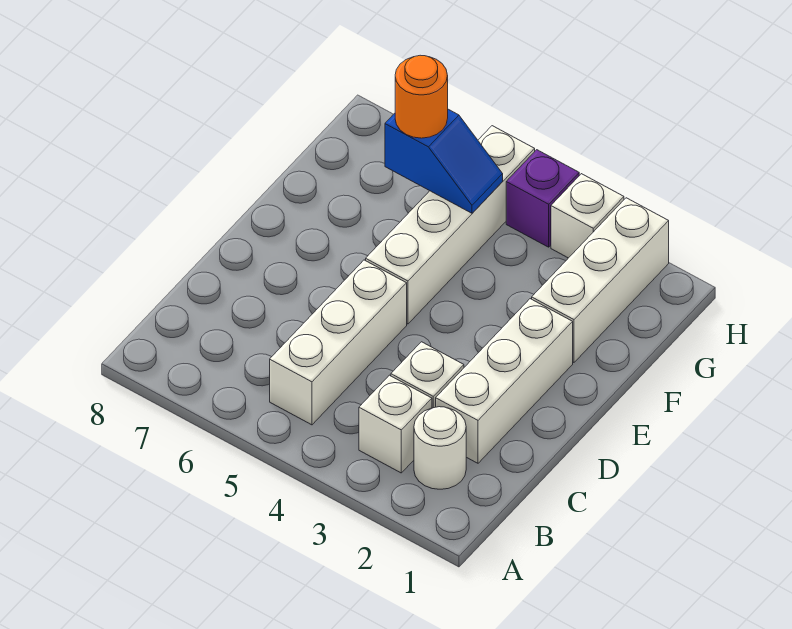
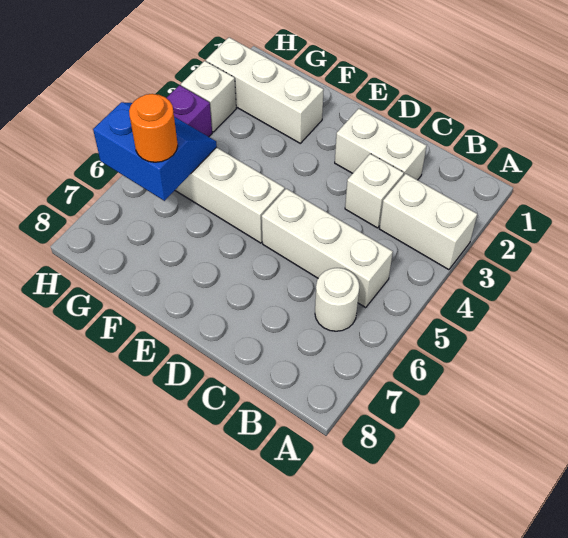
white round brick B2 level 1 -> white round brick B6 level 1
white brick B3 level 1 -> white brick A3:B3 level 1
white brick C2:E2 level 1 -> white brick C2:D2 level 1
blue slope G5:G6 level 2 top 6 -> blue slope G5:H6 level 2 top 6

